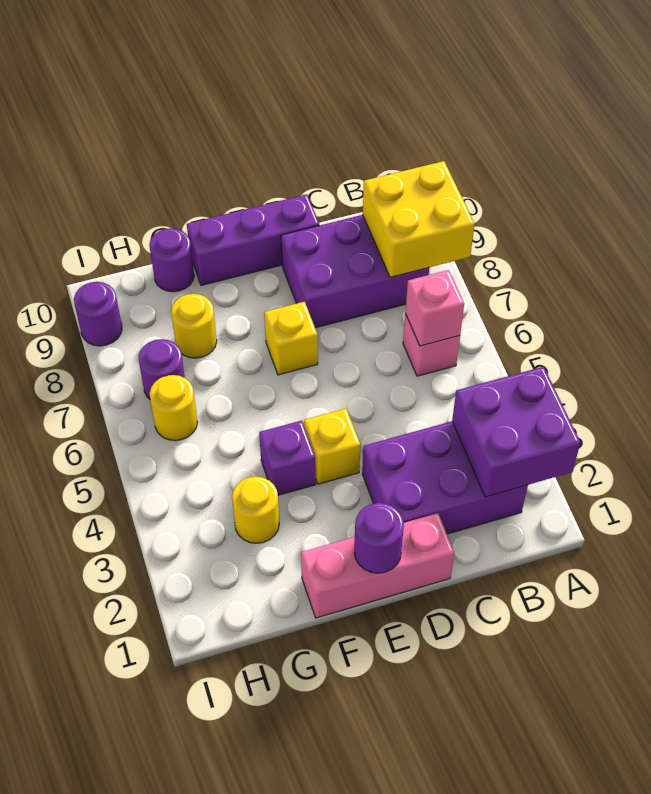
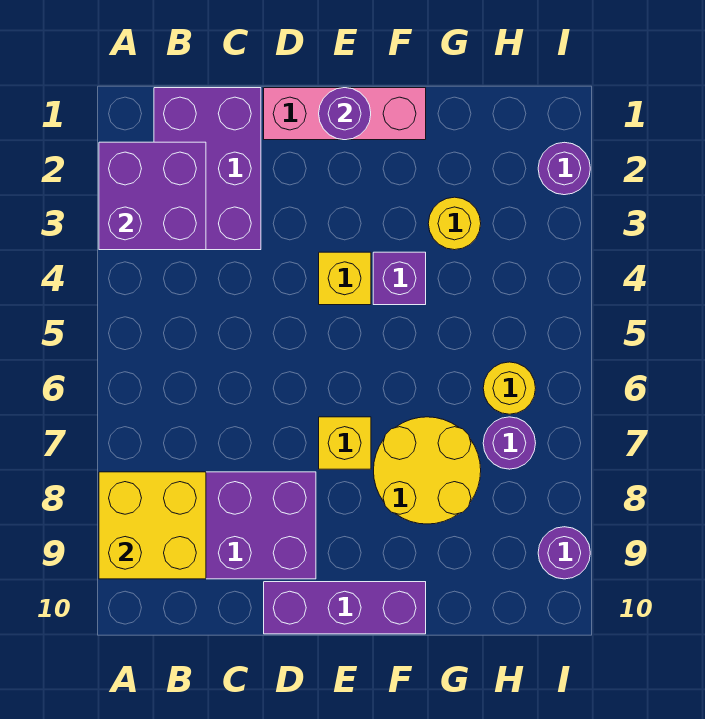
purple brick B2:D3 level 1 -> purple brick B1:C3 level 1
pink brick B6 level 1 -> none
pink brick B6 level 2 -> none
yellow round brick G8 level 1 -> yellow round brick F7:G8 level 1
purple round brick G10 level 1 -> purple round brick I2 level 1

